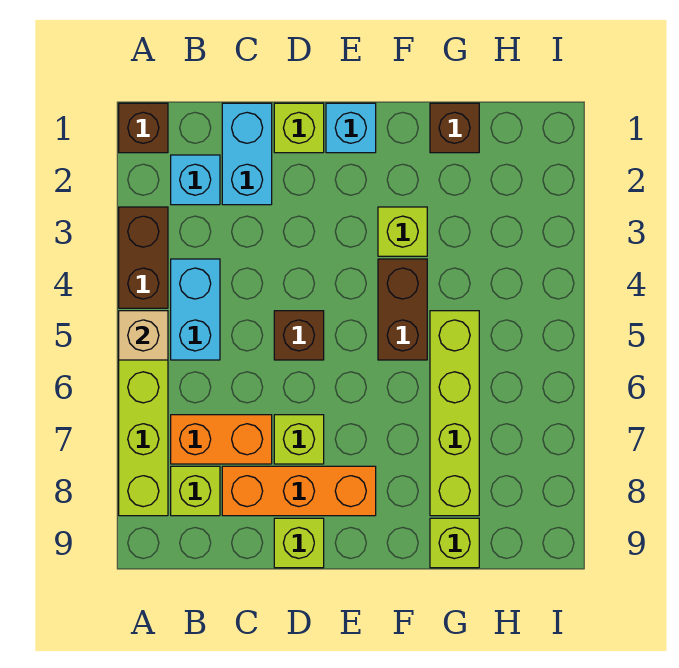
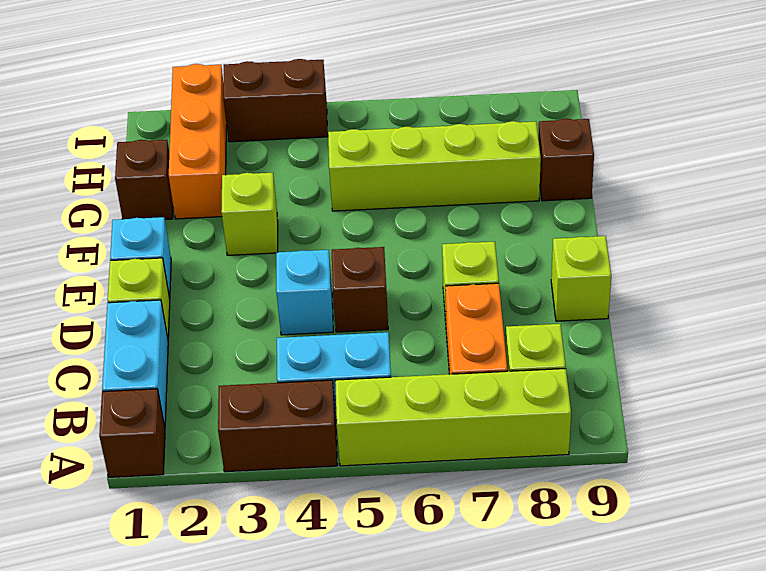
tan brick A5 level 2 -> none
cyan brick B2 level 1 -> cyan brick D4 level 1
cyan brick C1:C2 level 1 -> cyan brick B1:C1 level 1
orange brick C8:E8 level 1 -> orange brick G2:I2 level 1
brown brick F4:F5 level 1 -> brown brick I3:I4 level 1
lime brick G9 level 1 -> brown brick G9 level 1

